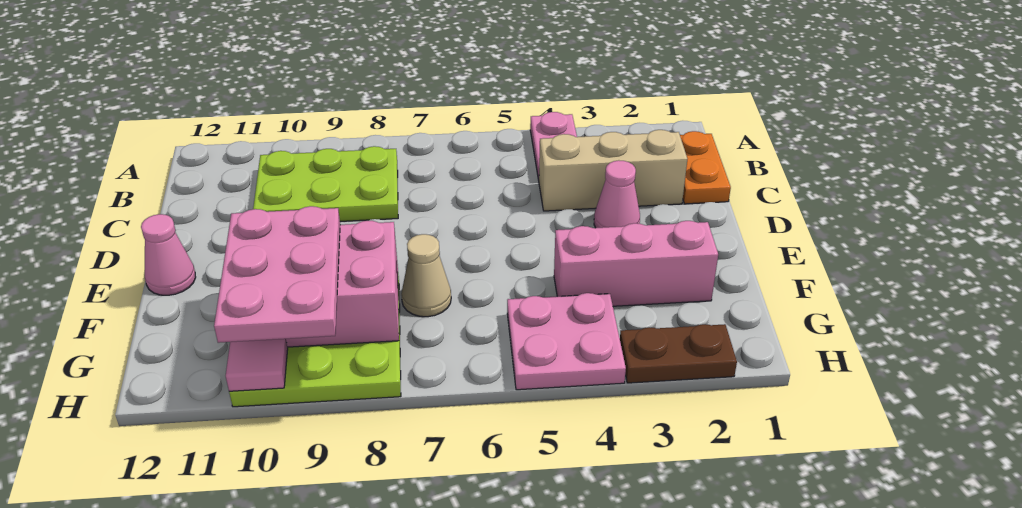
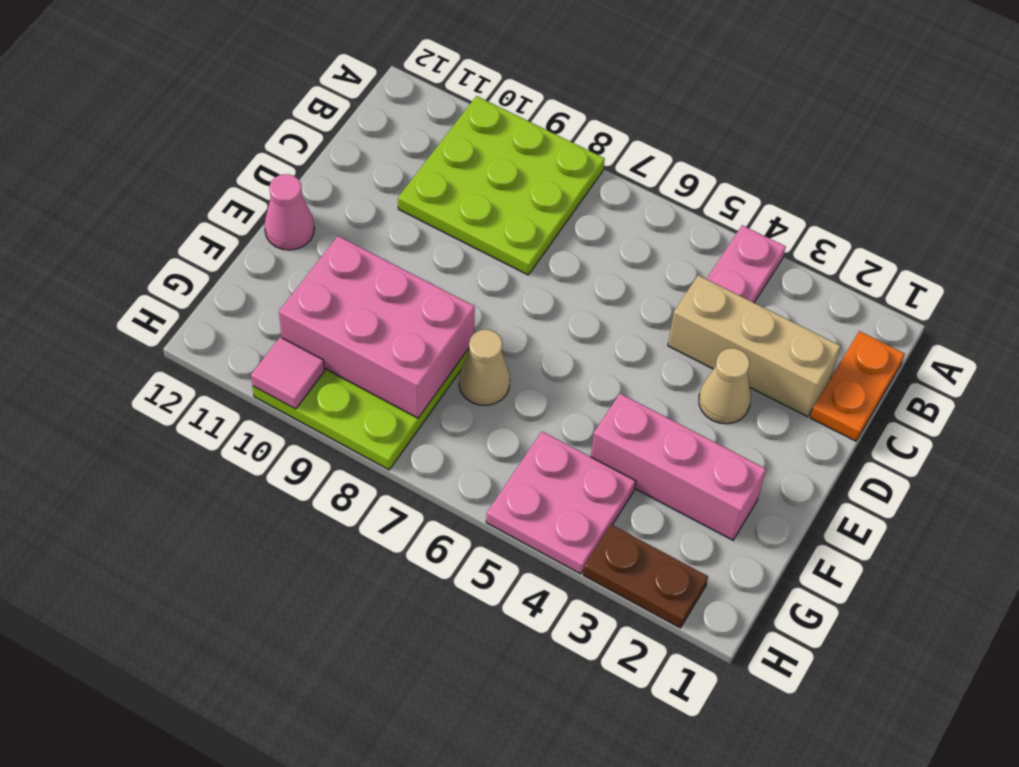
lime plate B8:C10 level 1 -> lime plate A8:C10 level 1
pink cone D3 level 1 -> tan cone D3 level 1
pink plate F9:H10 level 3 -> none

